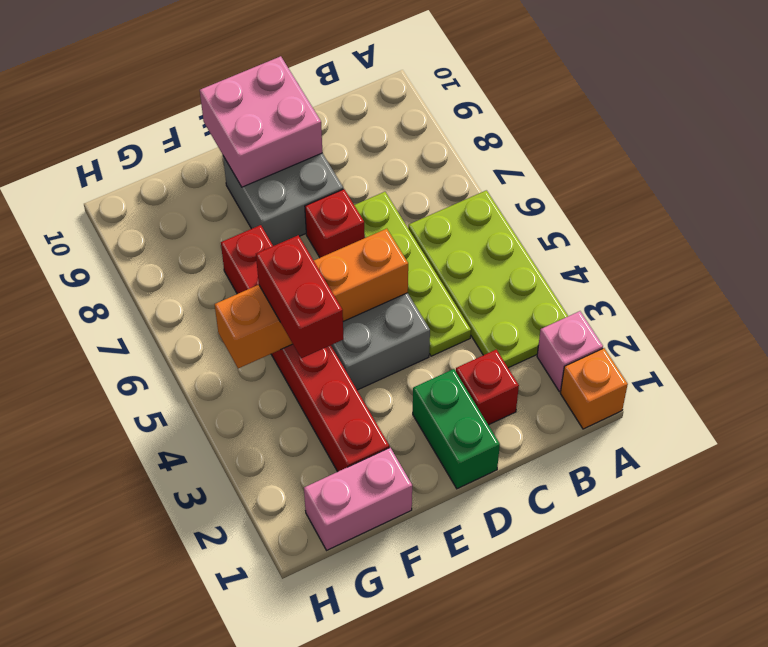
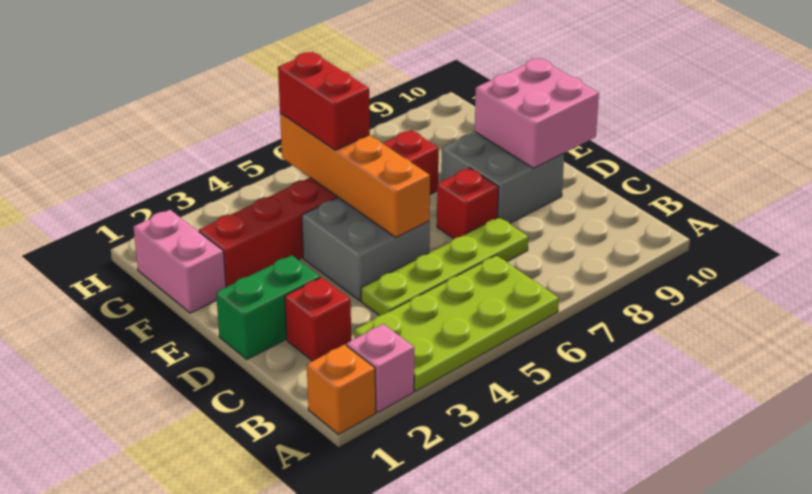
red brick F4:F5 level 3 -> red brick F5:G5 level 3

